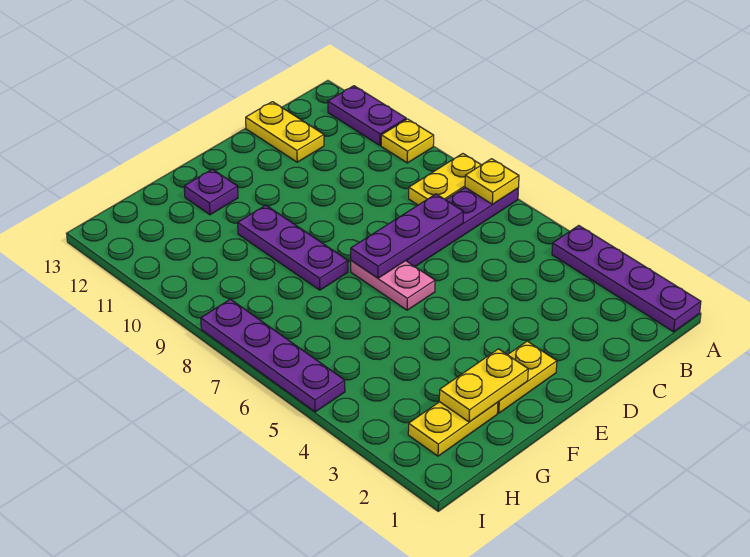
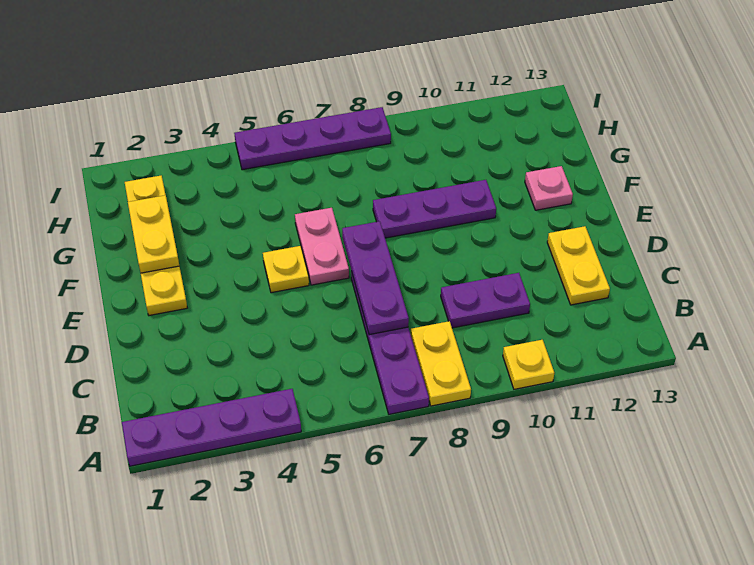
yellow plate A7 level 2 -> yellow plate E5 level 1
purple plate A11:A12 level 1 -> purple plate C9:C10 level 1
yellow plate C12:C13 level 1 -> yellow plate C12:D12 level 1
pink plate E6:E7 level 1 -> pink plate E6:F6 level 1
purple plate F12 level 1 -> pink plate F12 level 1

